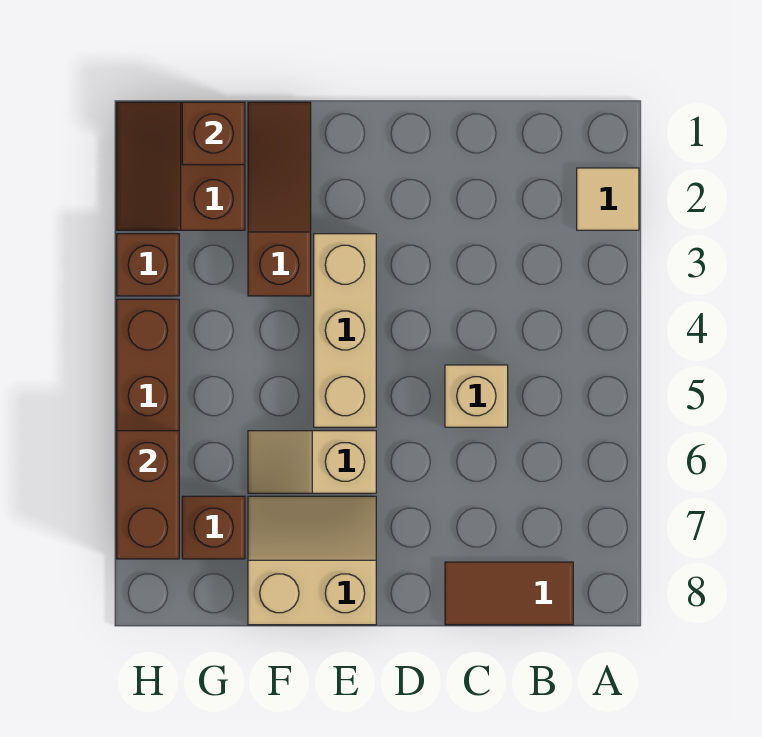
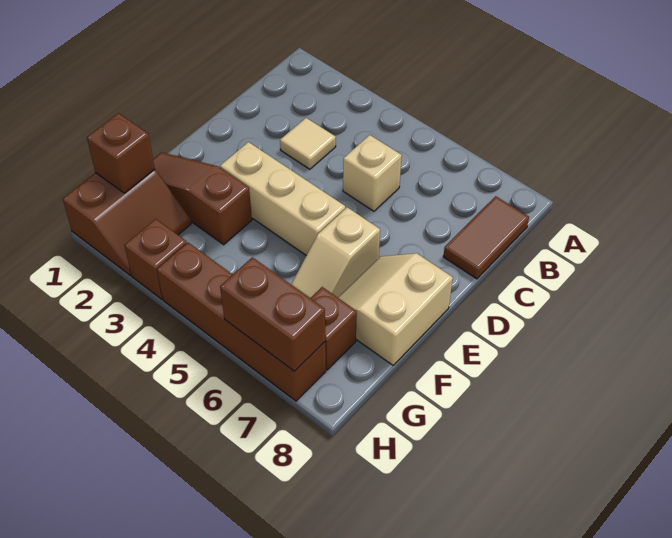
tan tile A2 level 1 -> tan tile C3 level 1
brown slope G1:H2 level 1 top G -> brown slope G1:H2 level 1 top 1

